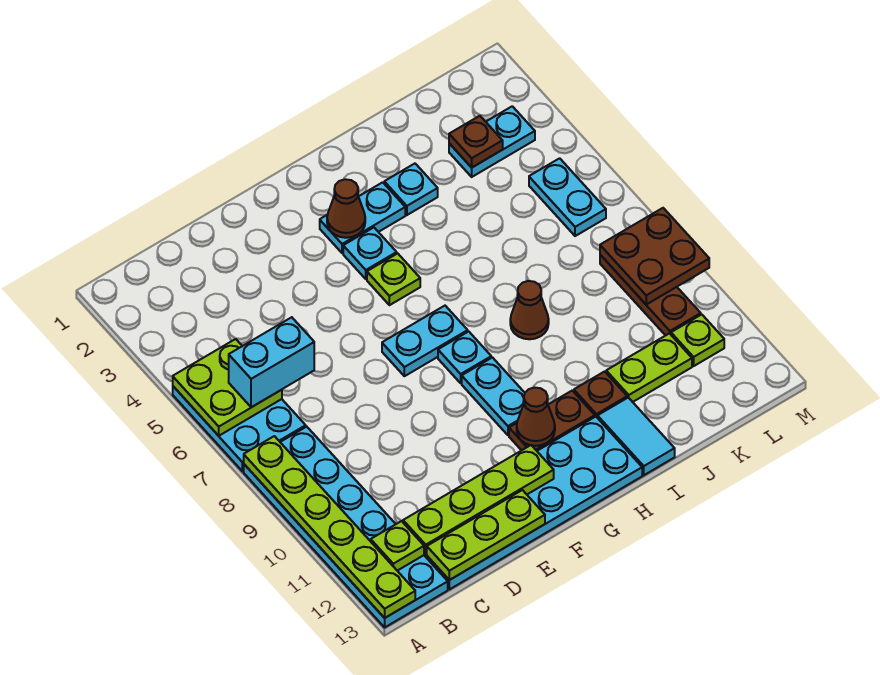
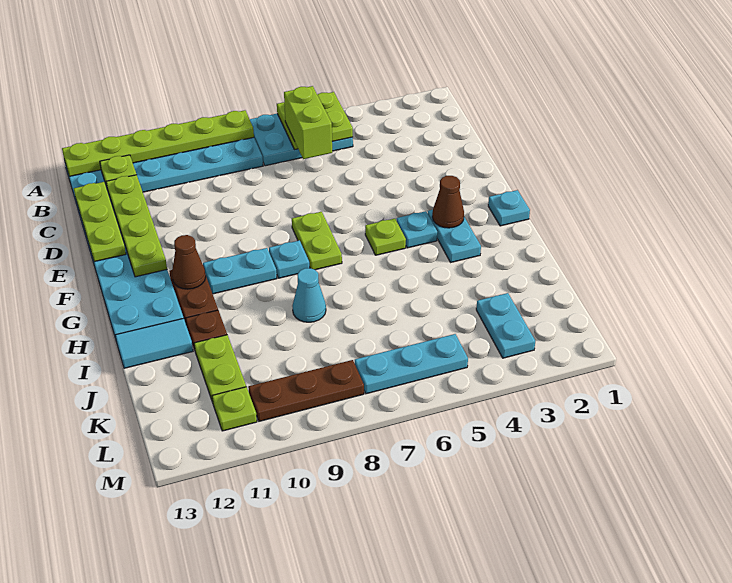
cyan brick B6:C6 level 3 -> lime brick B6:C6 level 3
cyan plate F7:G7 level 1 -> lime plate F7:G7 level 1
cyan plate I3 level 1 -> cyan plate G1 level 1
brown cone I8 level 1 -> cyan cone I8 level 1
brown plate K3 level 2 -> none
cyan plate L5:L6 level 1 -> cyan plate L5:L7 level 1
brown plate L8:M9 level 2 -> none

